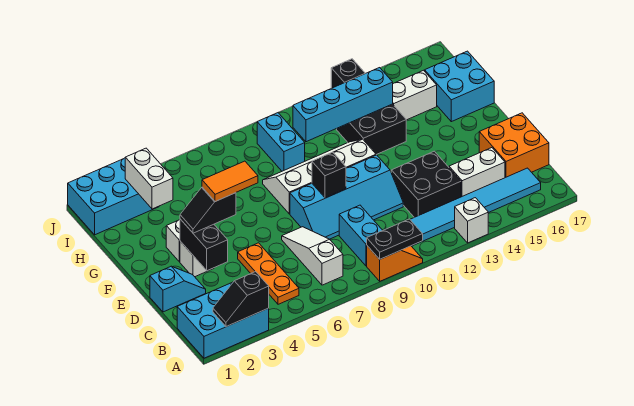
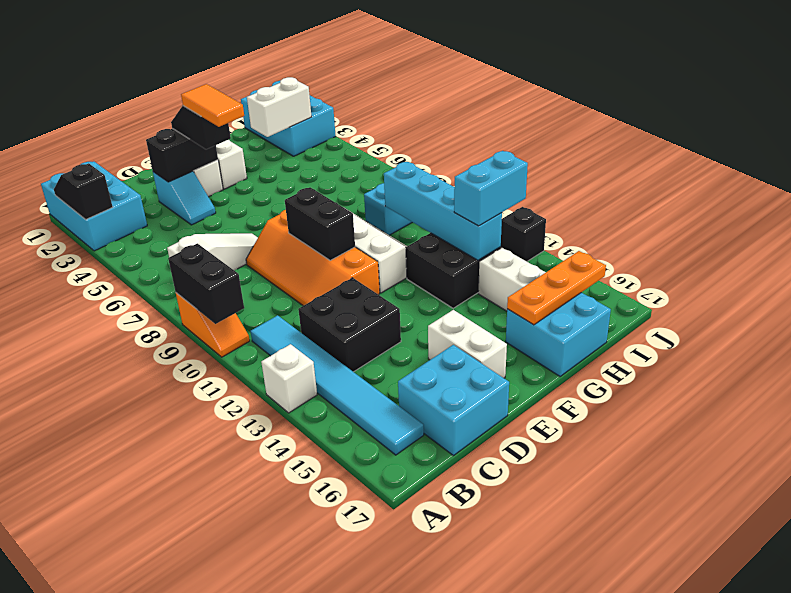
black plate A9:A10 level 2 -> black brick A9:A10 level 2
orange plate B5:D5 level 1 -> orange plate G16:I16 level 2
cyan brick B9:C9 level 1 -> cyan brick H13:I13 level 3
white brick C14:C15 level 1 -> white brick E15:E16 level 1
orange brick C16:D17 level 1 -> cyan brick C16:D17 level 1
cyan slope D1:D2 level 1 top 1 -> cyan slope D3:D4 level 1 top 3
cyan slope D8:E11 level 1 top E -> orange slope D8:E11 level 1 top E
black brick E9 level 2 -> black brick E9:E10 level 2

